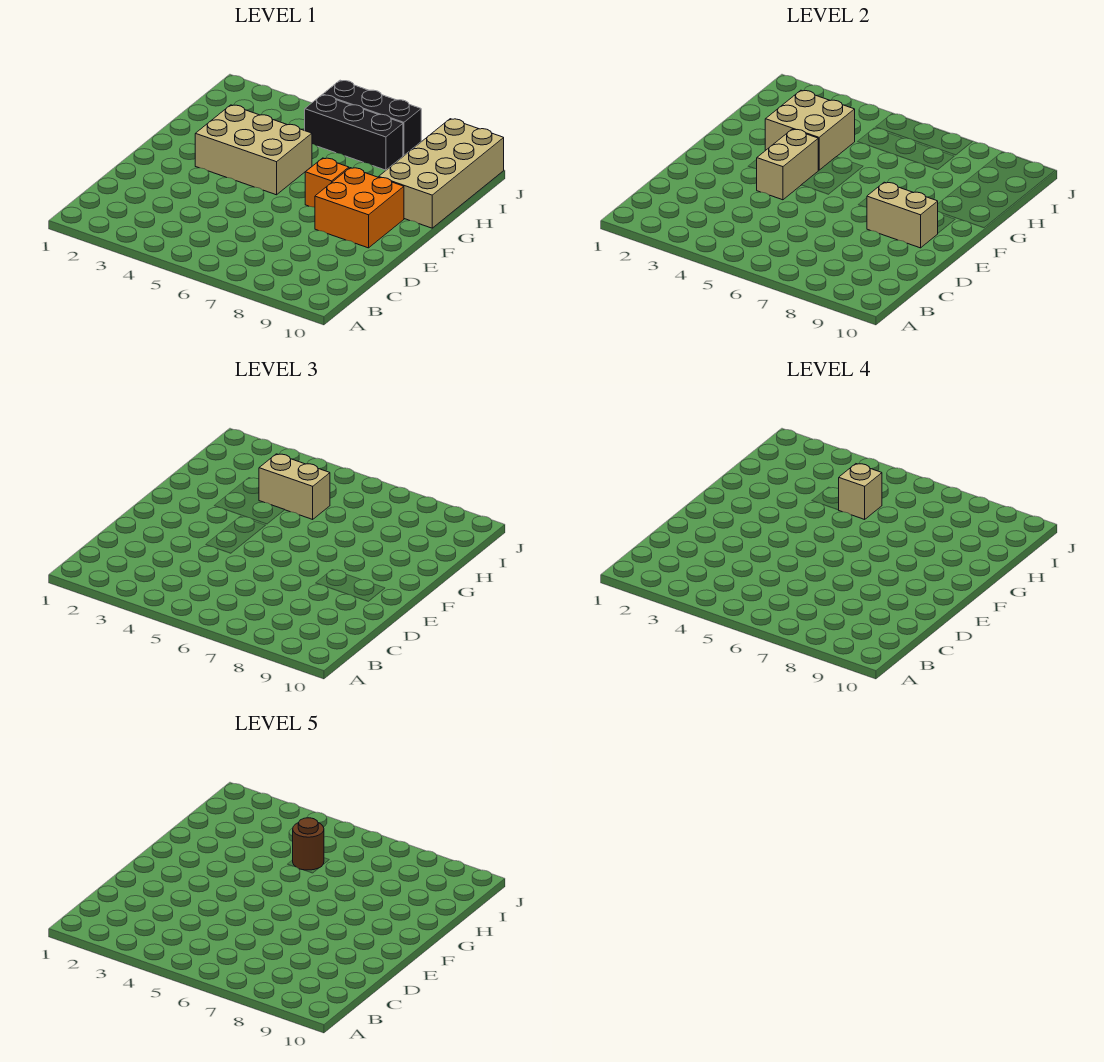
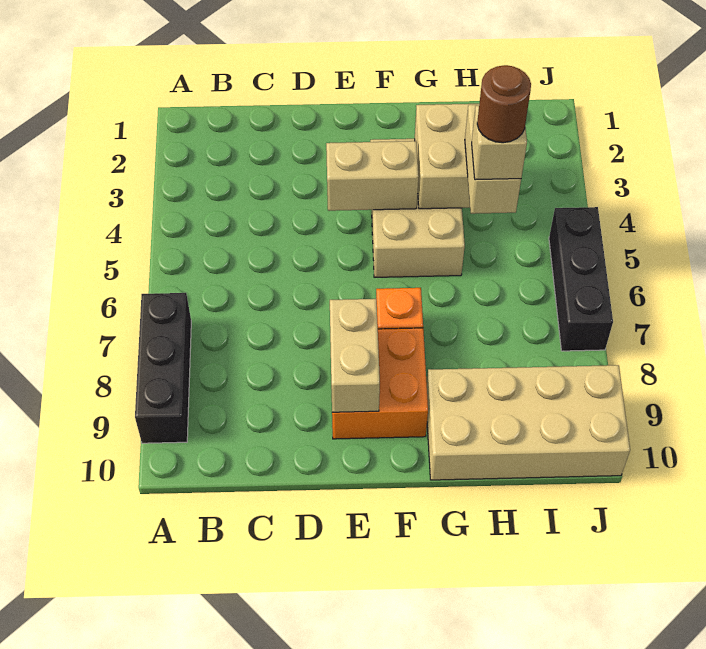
black brick I5:I7 level 1 -> black brick A7:A9 level 1

